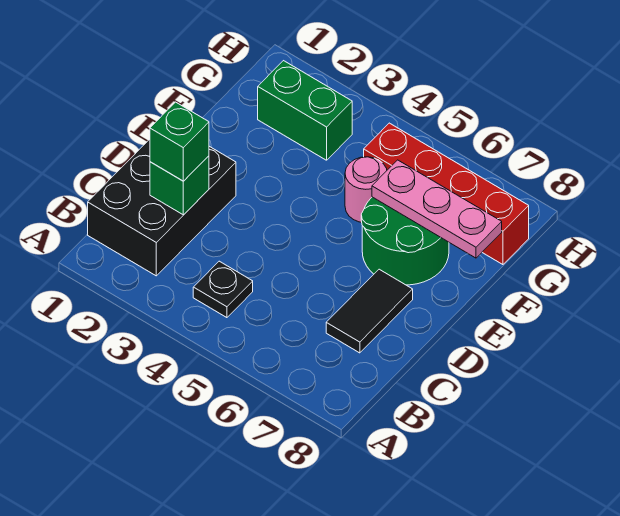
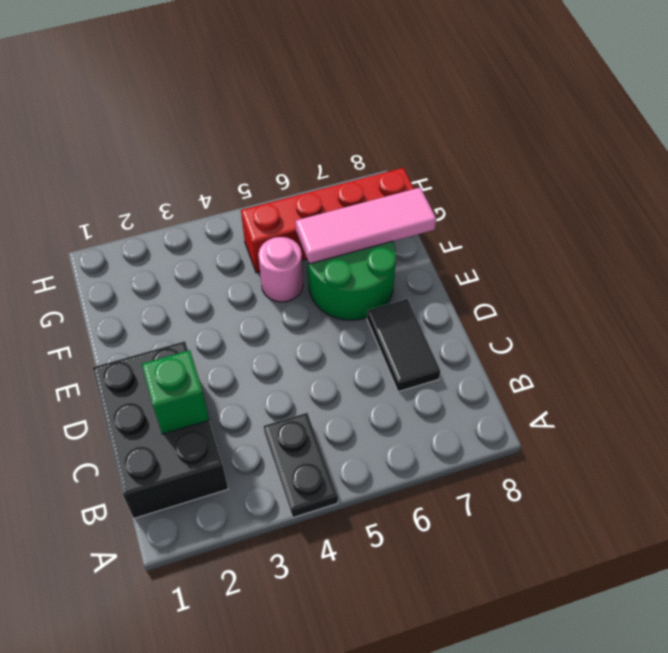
black plate B4 level 1 -> black plate A4:B4 level 1
green brick C2 level 3 -> none
pink plate F6:F8 level 2 -> pink tile F6:F8 level 2
green brick G2:G3 level 1 -> none

